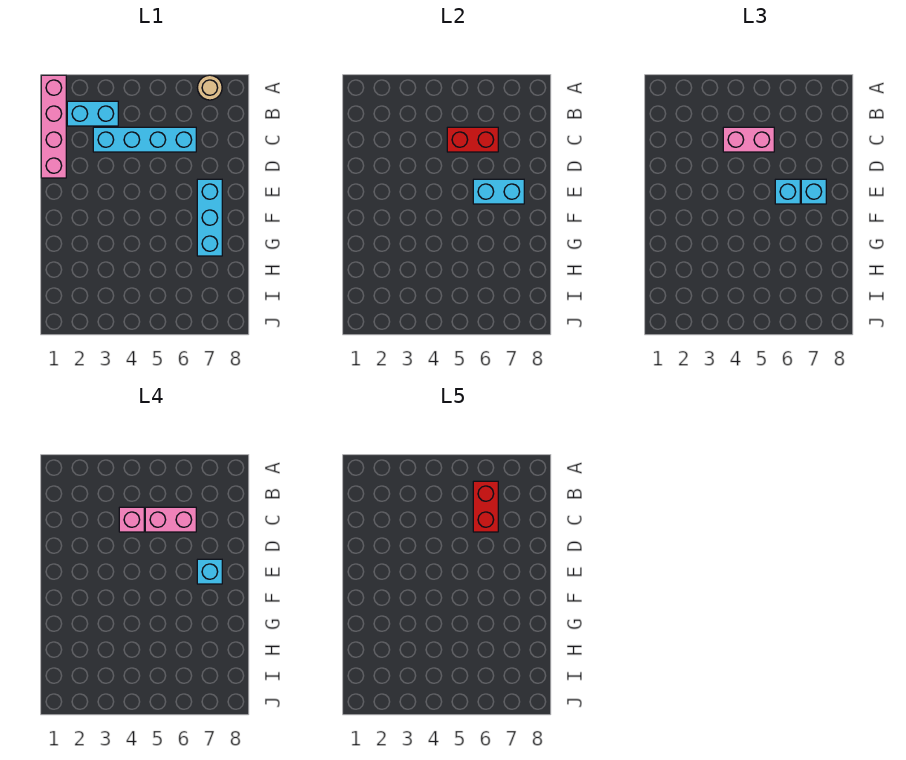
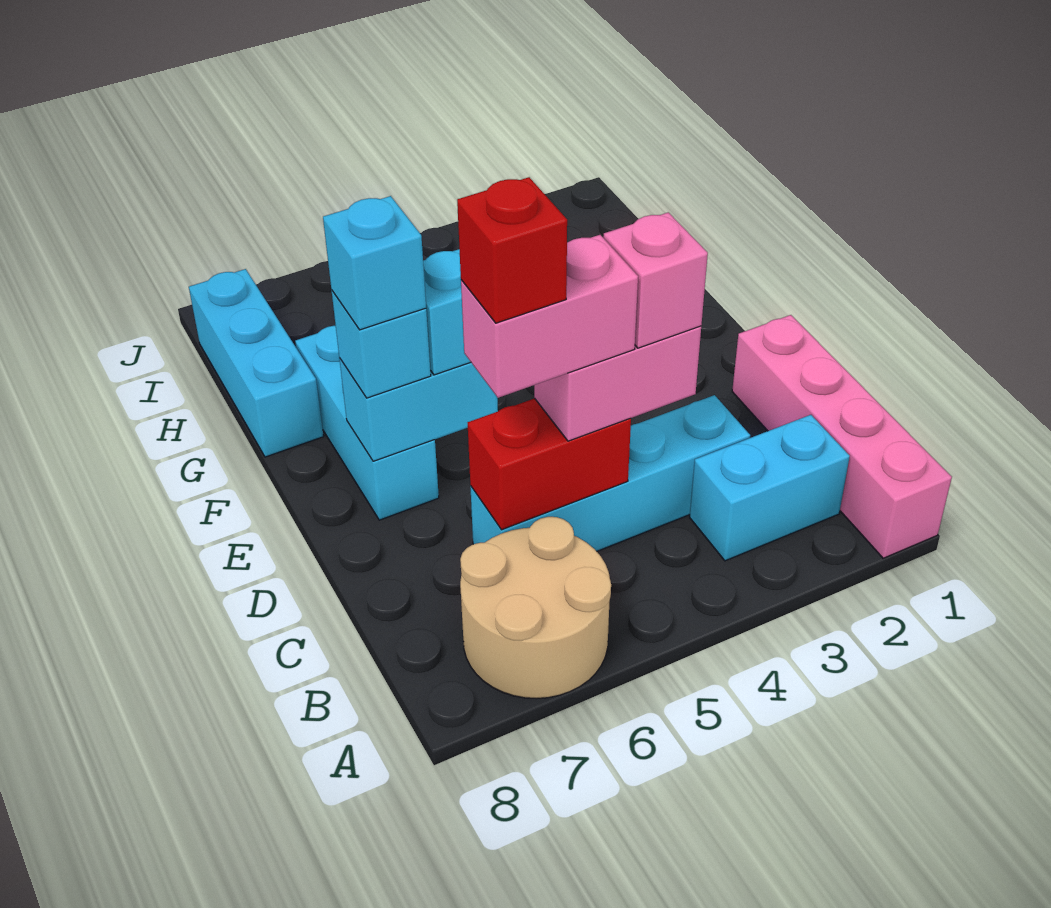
tan round brick A7 level 1 -> tan round brick A6:B7 level 1
red brick B6:C6 level 5 -> red brick C6 level 5
none -> cyan brick G8:I8 level 1

